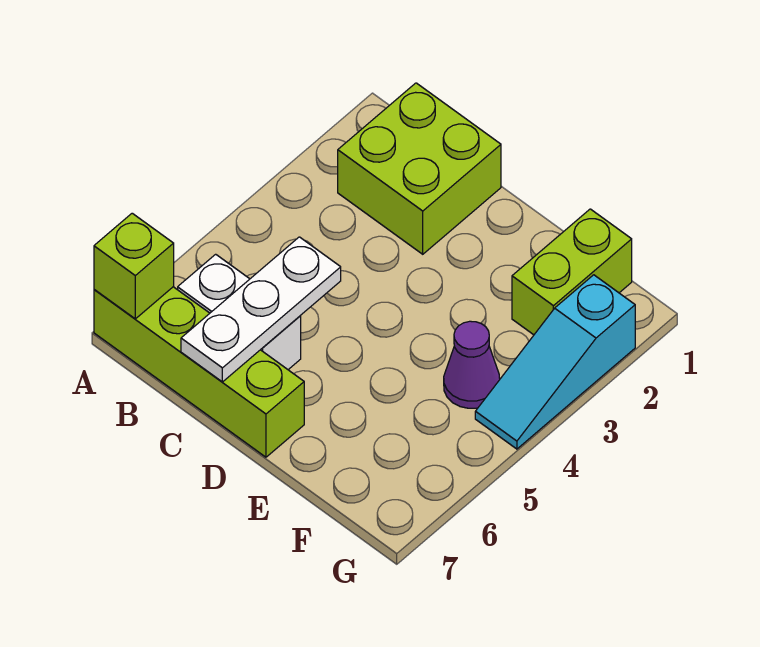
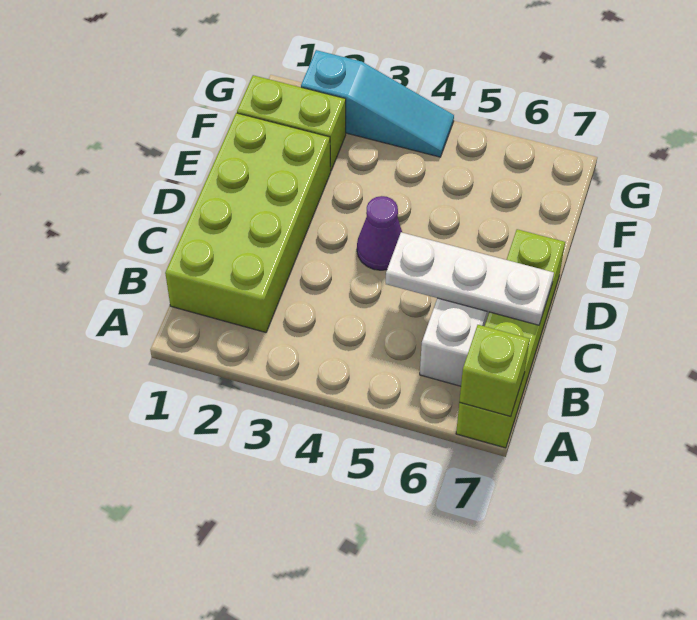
lime brick B1:C2 level 1 -> lime brick B1:E2 level 1
purple cone F4 level 1 -> purple cone D4 level 1

